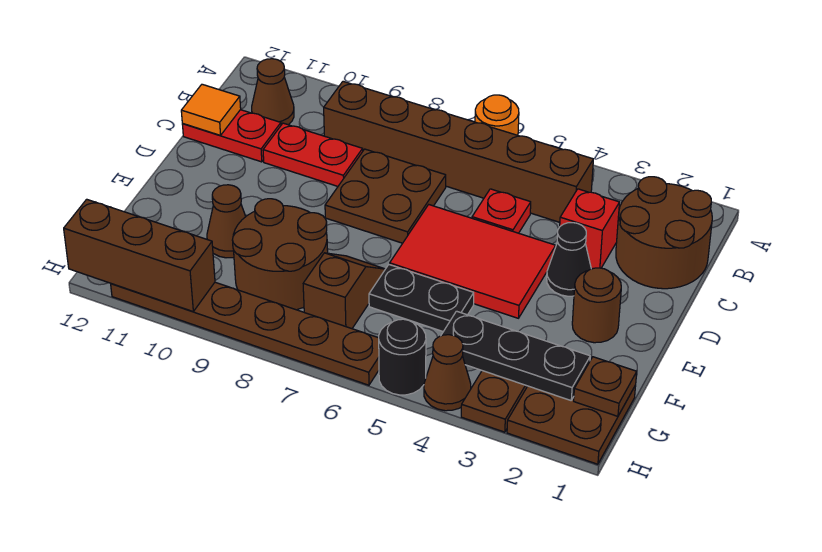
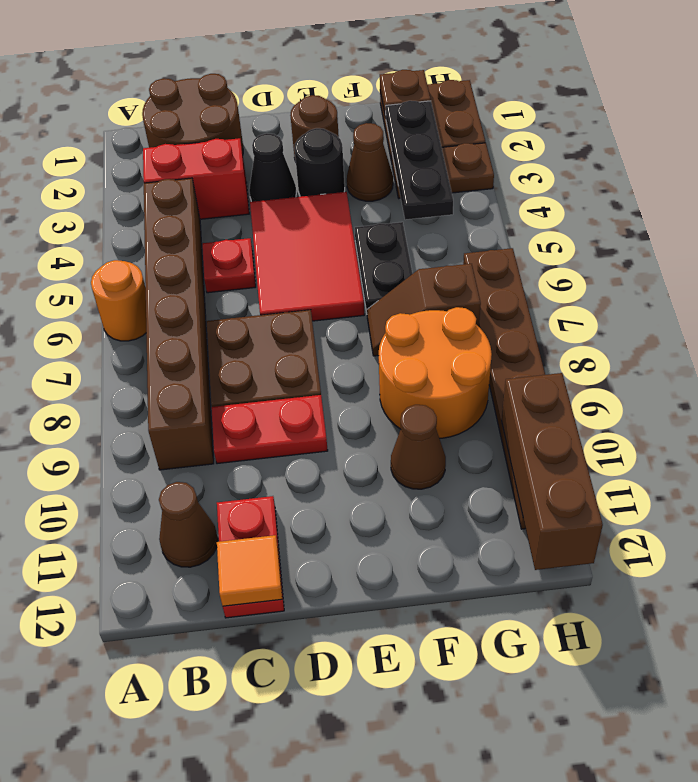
red brick C3 level 1 -> red brick B3:C3 level 1
red plate C9:C10 level 1 -> red plate C9:D9 level 1
brown round brick F8:G9 level 1 -> orange round brick F8:G9 level 1
brown cone H4 level 1 -> brown cone F3 level 1
black round brick H5 level 1 -> black round brick E3 level 1

